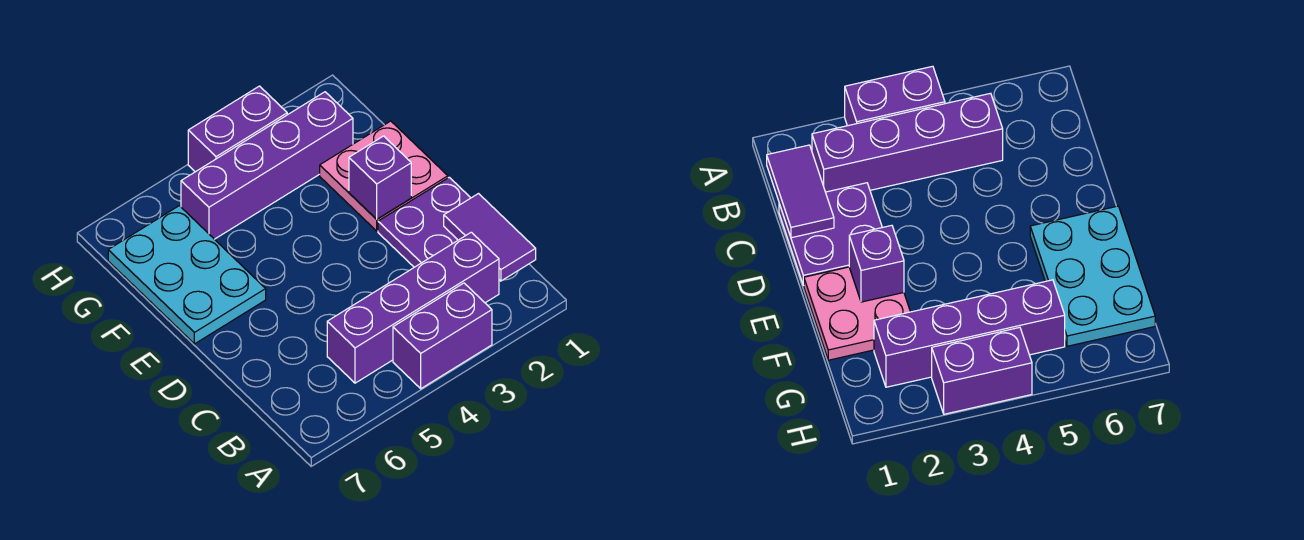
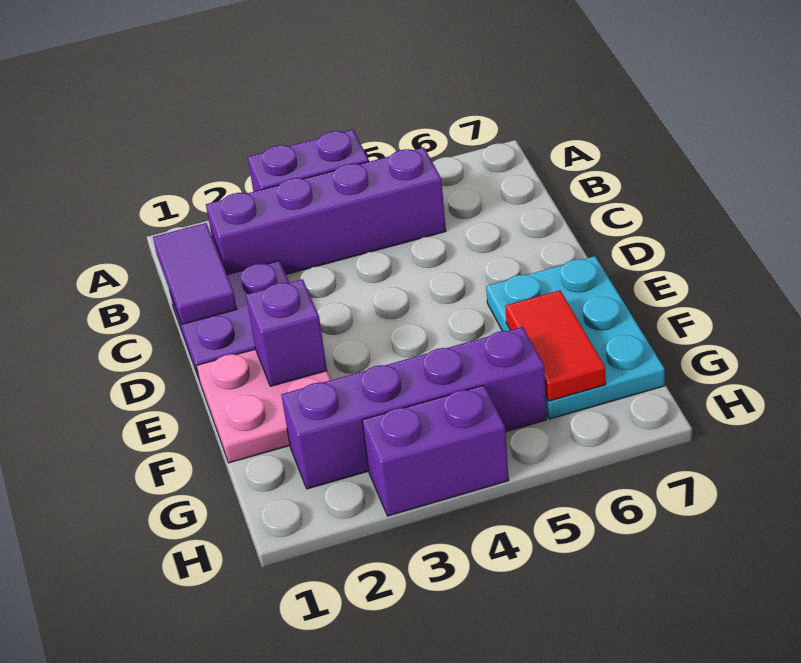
none -> red tile F6:G6 level 2

